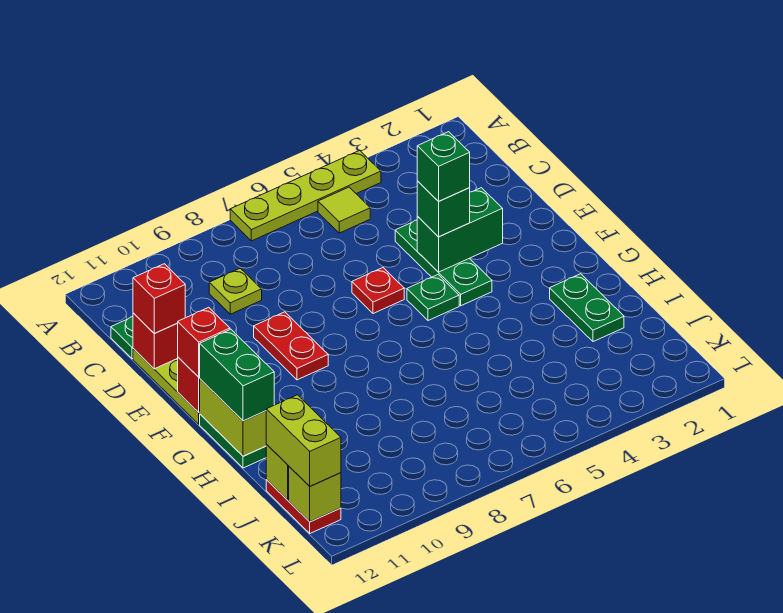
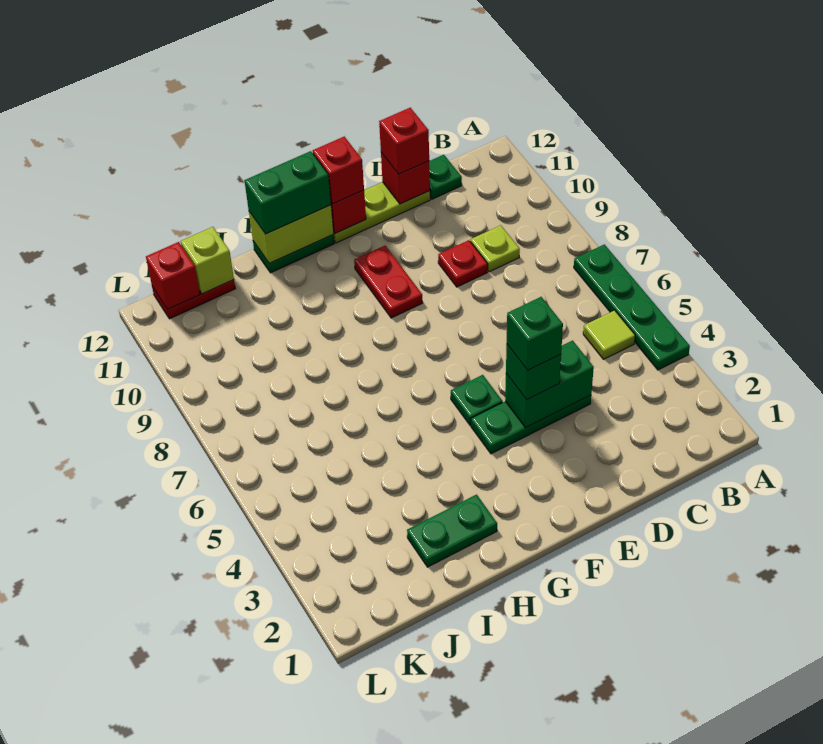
lime plate A4:A7 level 1 -> green plate A4:A7 level 1
green brick E3:E4 level 2 -> green brick D4:E4 level 2
red plate E6 level 1 -> red plate D9 level 1
red plate E9:F9 level 1 -> red plate F9:F10 level 1
lime brick J12:K12 level 3 -> none
lime brick K12 level 2 -> red brick K12 level 2

